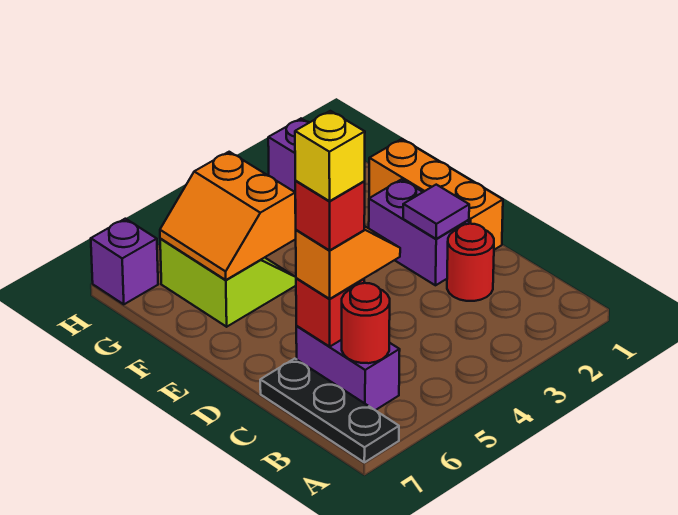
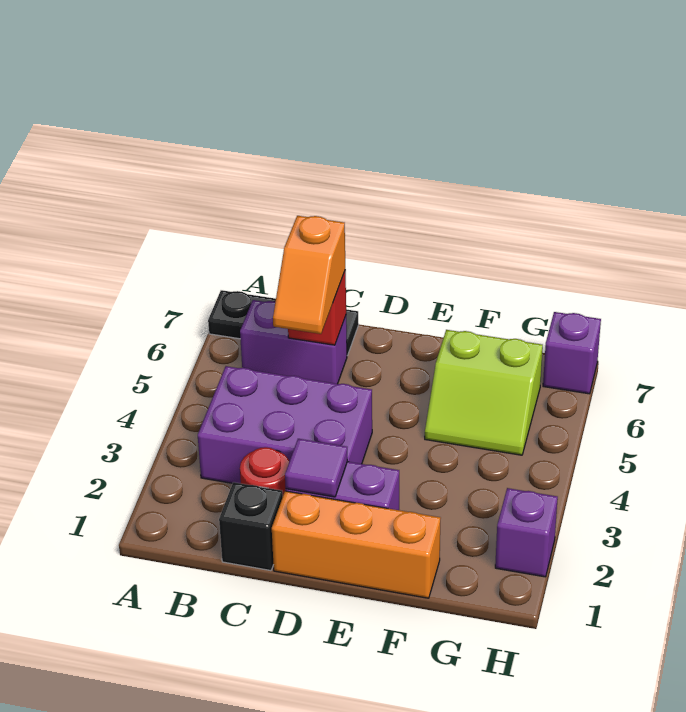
none -> purple brick B3:D4 level 1
red round brick B6 level 2 -> none
none -> black brick C1 level 1
red brick C6 level 4 -> none
yellow brick C6 level 5 -> none
orange slope F5:G6 level 2 top 5 -> none

